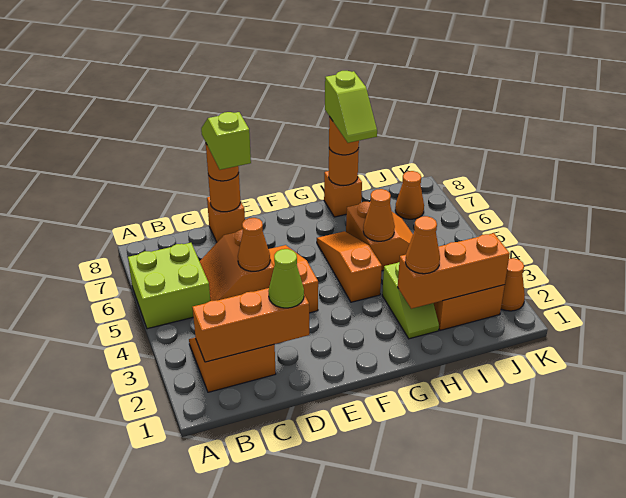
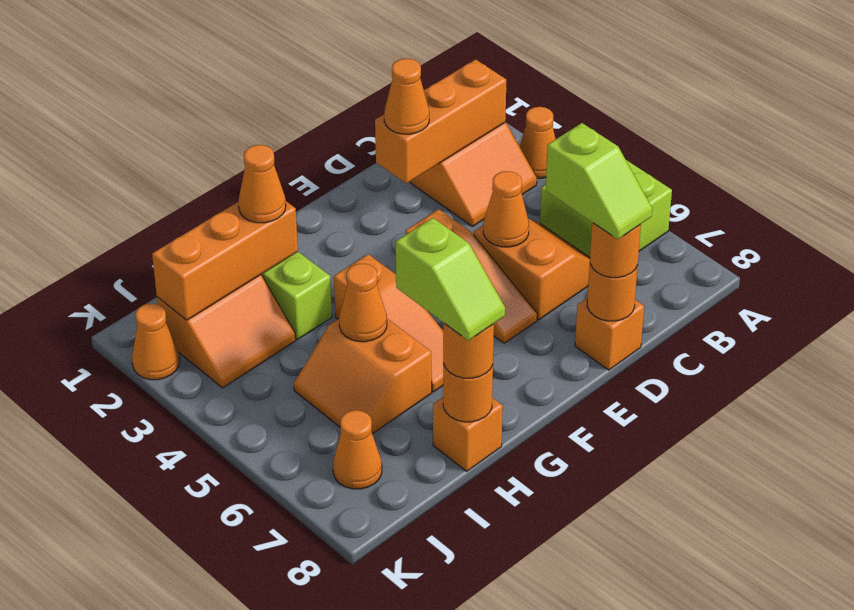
none -> orange cone A3 level 1
lime cone D2 level 3 -> orange cone D2 level 3
lime slope H7:H8 level 4 top 8 -> lime slope H7:H8 level 4 top 7

